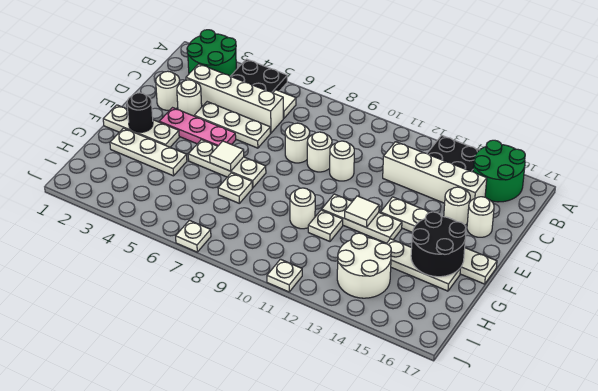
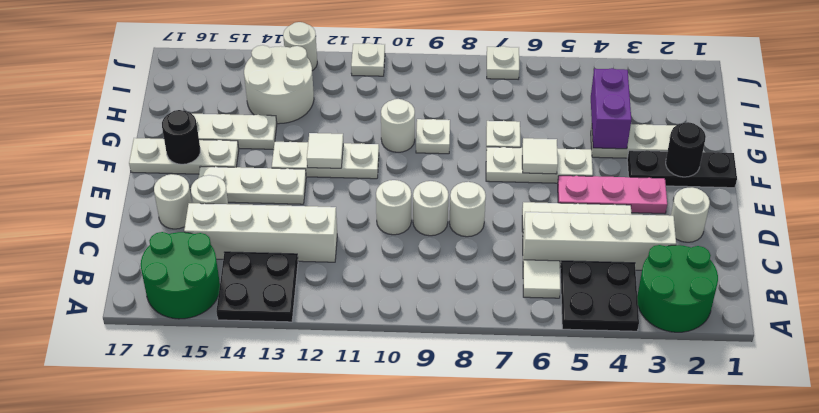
white round brick D3 level 1 -> white round brick J13 level 1
white plate F1:F3 level 1 -> black plate F1:F3 level 1
black round brick F15:G16 level 2 -> black round brick F16 level 2
none -> purple brick G4:H4 level 2
white plate G11 level 1 -> white plate G9 level 1

